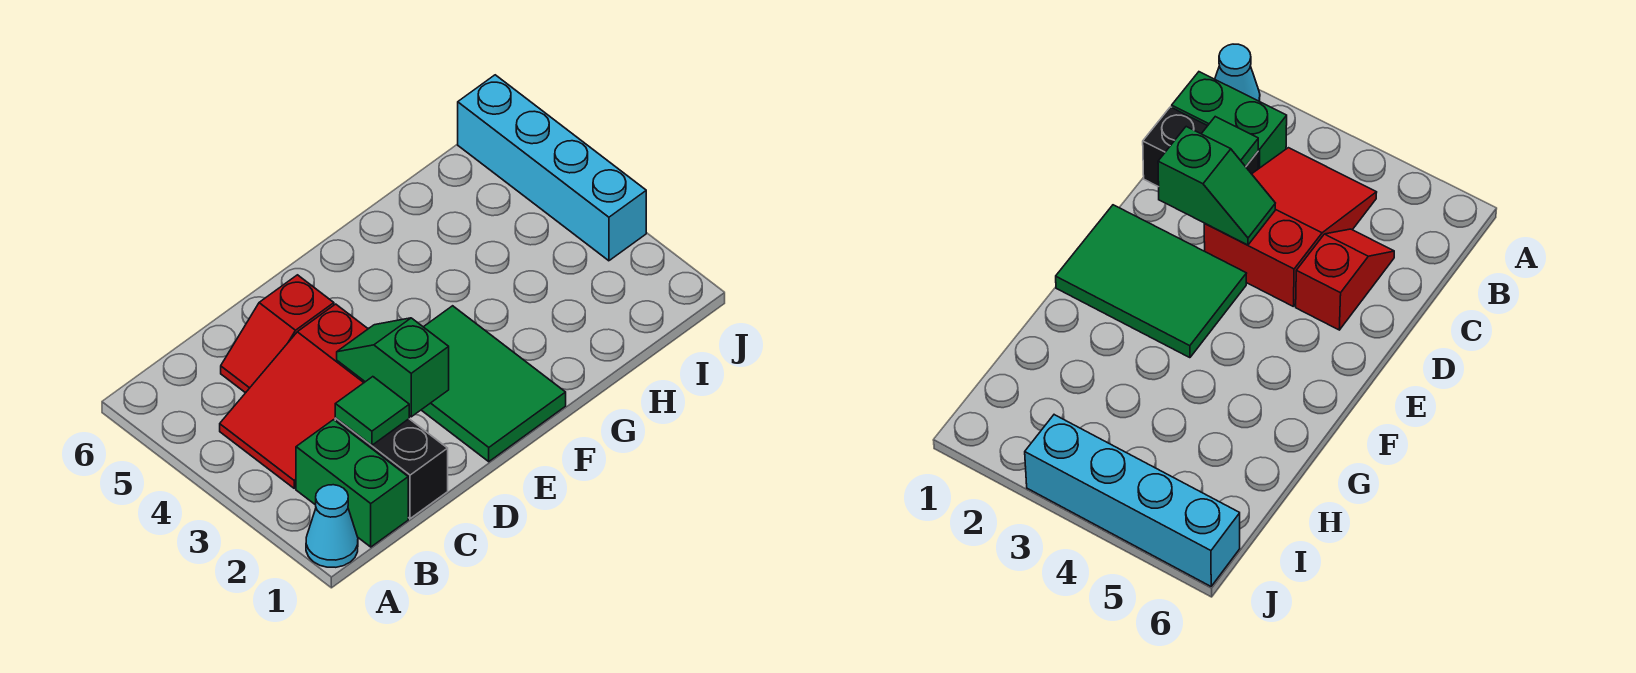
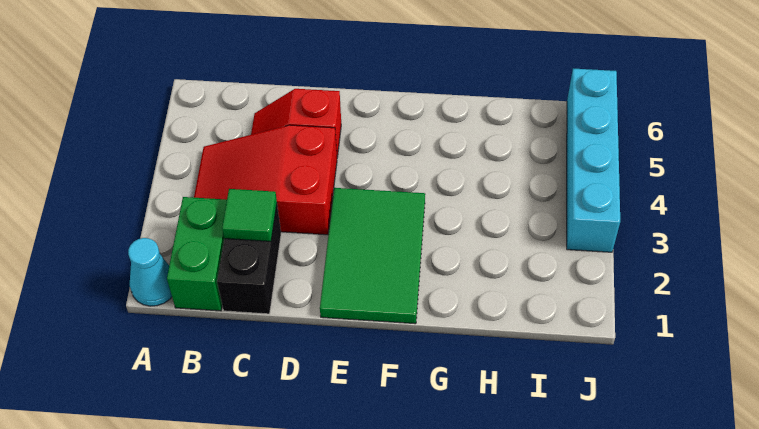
green slope D2:D3 level 2 top 2 -> none

